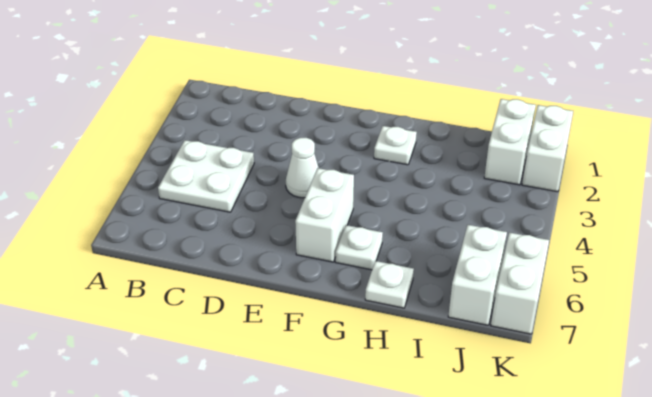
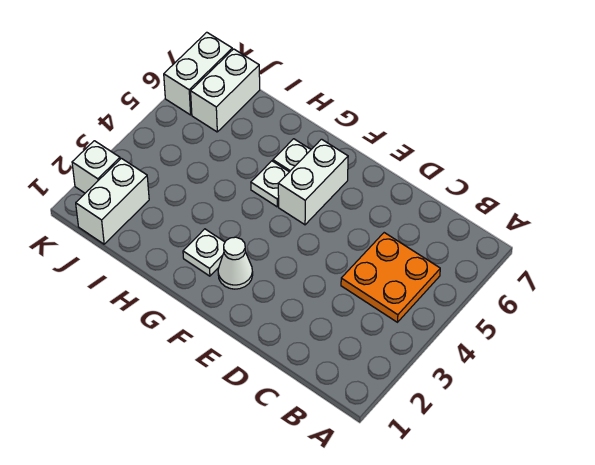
white plate B4:C5 level 1 -> orange plate B4:C5 level 1
white cone E4 level 1 -> white cone F2 level 1
white plate H7 level 1 -> white plate G5 level 1
white brick K1:K2 level 1 -> white brick K2 level 1

